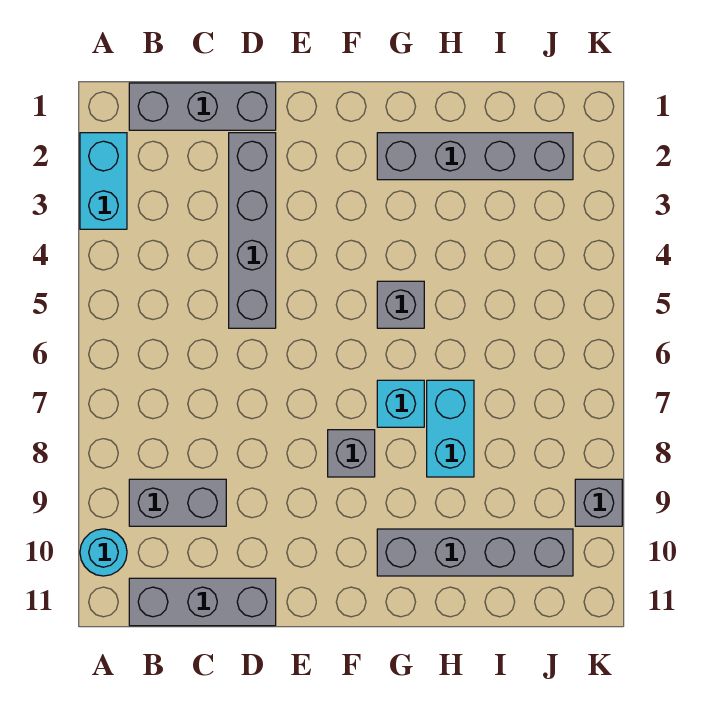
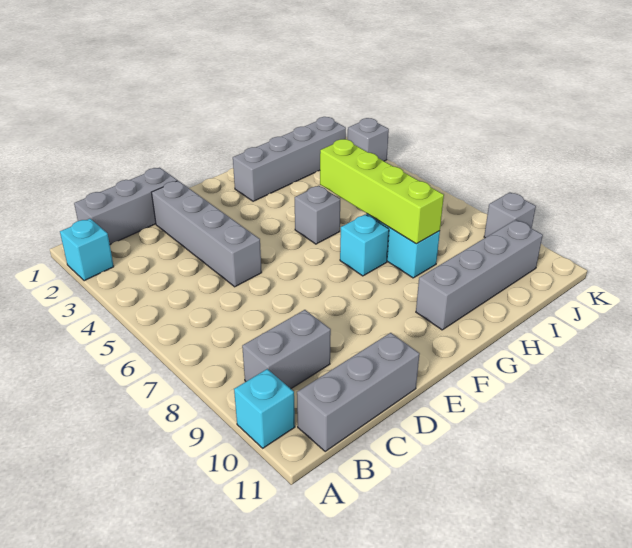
cyan brick A2:A3 level 1 -> cyan brick A2 level 1
cyan round brick A10 level 1 -> cyan brick A10 level 1
grey brick F8 level 1 -> grey brick K3 level 1
none -> lime brick H5:H8 level 2

